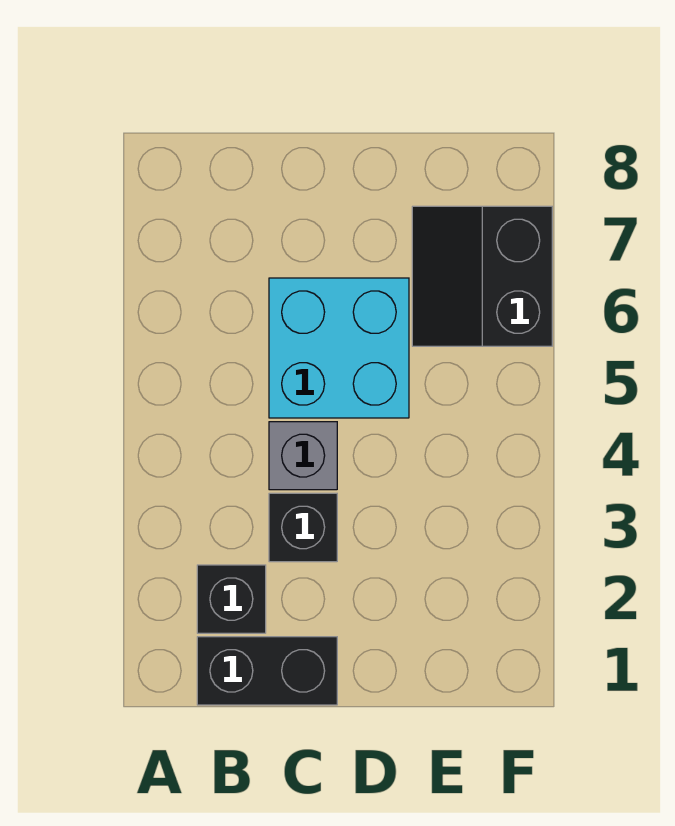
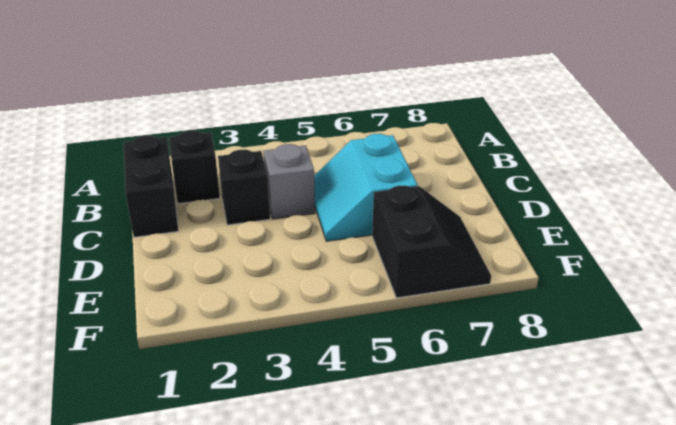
cyan brick C5:D6 level 1 -> cyan slope C5:D6 level 1 top 6
black slope E6:F7 level 1 top F -> black slope E6:F7 level 1 top 6

